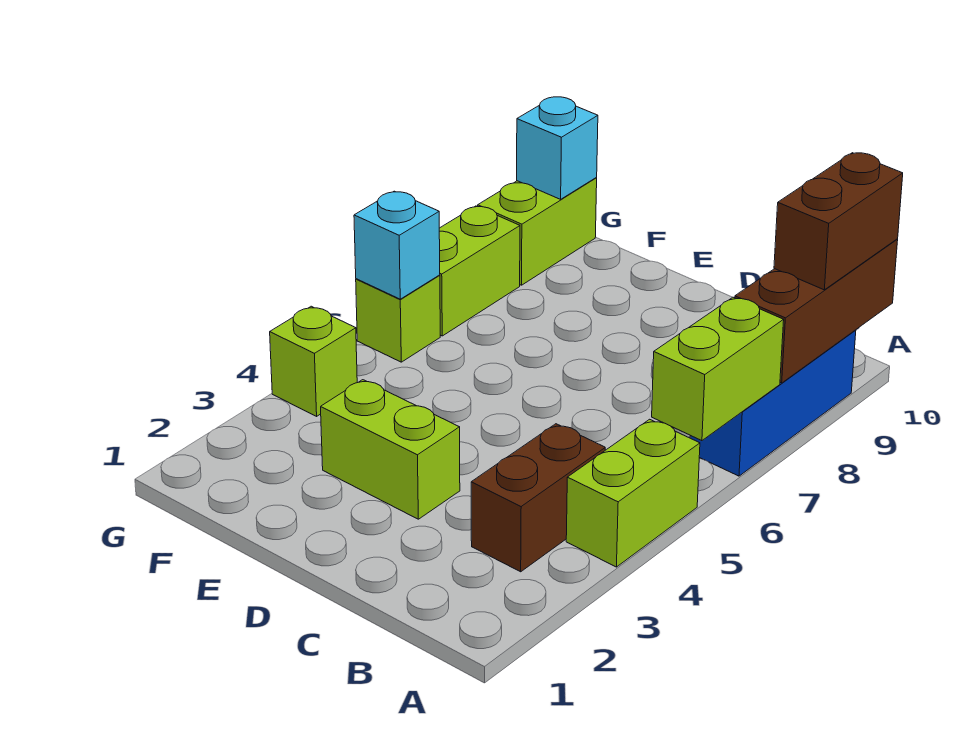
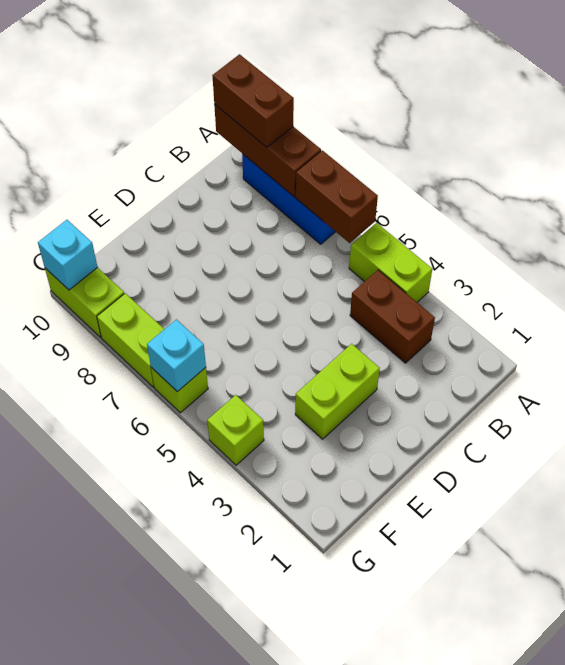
lime brick A6:A7 level 2 -> brown brick A6:A7 level 2

